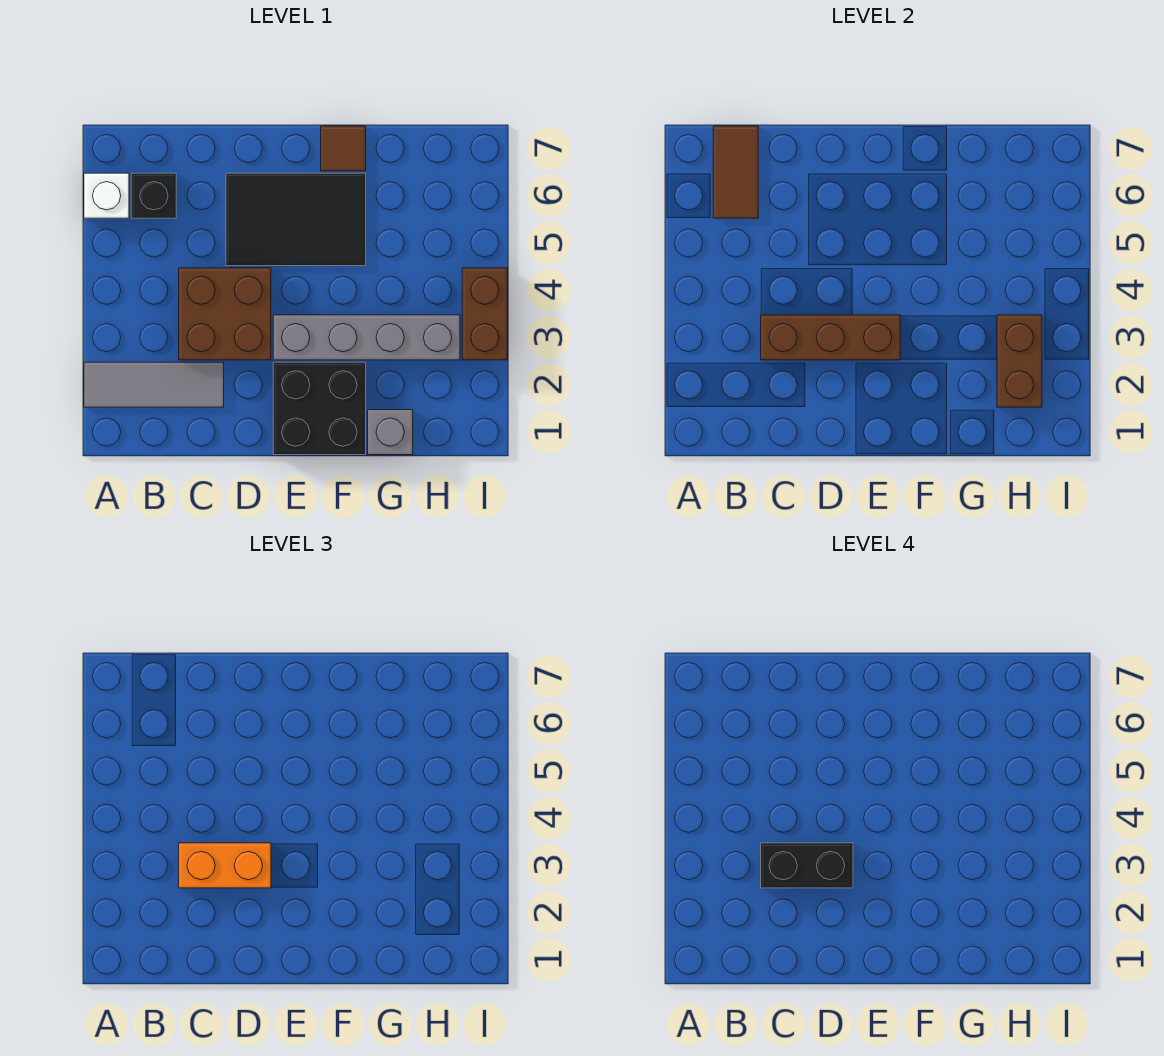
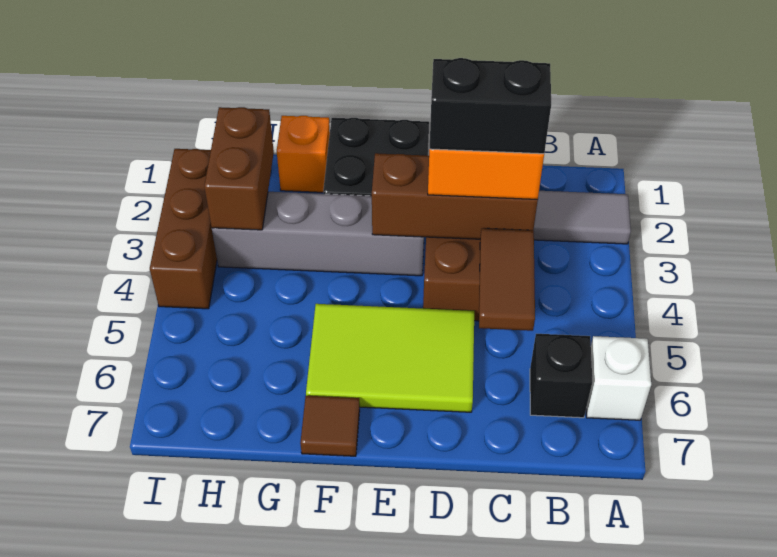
brown tile B6:B7 level 2 -> brown tile C4:C5 level 2
black tile D5:F6 level 1 -> lime tile D5:F6 level 1
grey brick G1 level 1 -> orange brick G1 level 1
brown brick I3:I4 level 1 -> brown brick I2:I4 level 1

